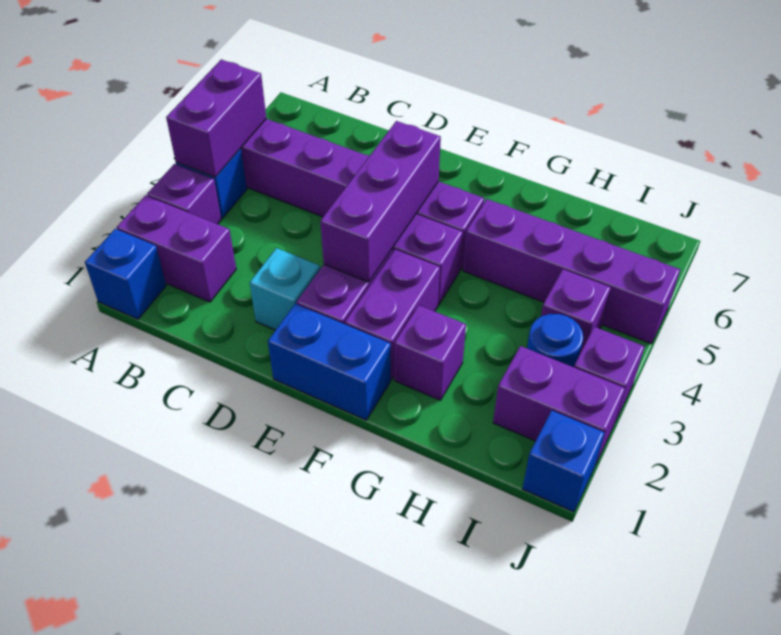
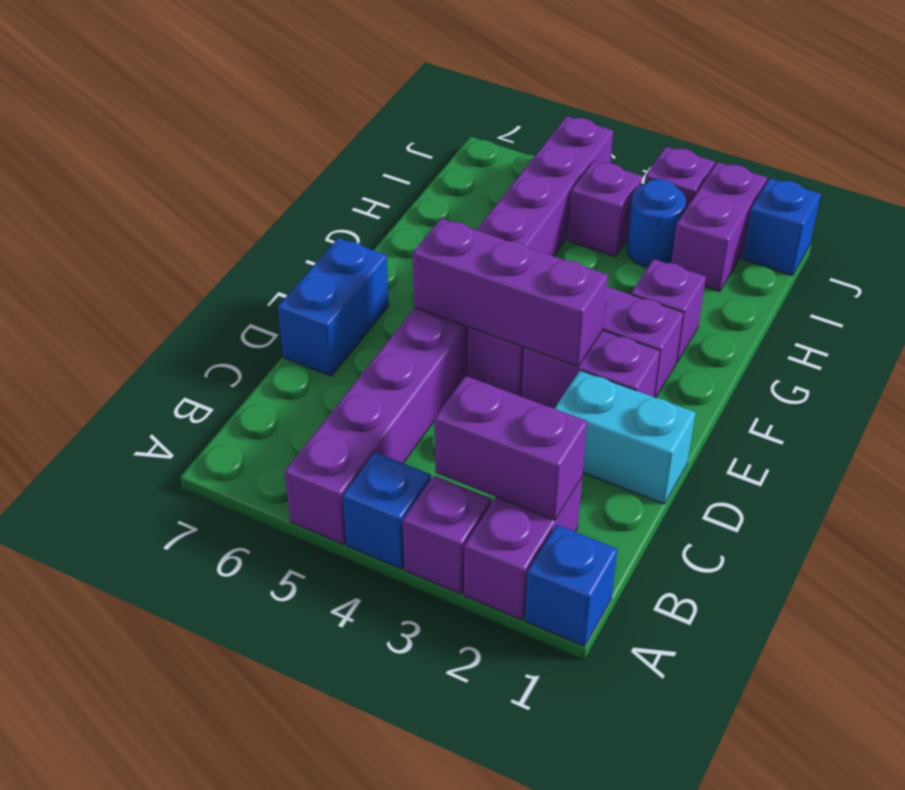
purple brick A4:A5 level 2 -> purple brick B2:B3 level 2
cyan brick D2 level 1 -> cyan brick D1:D2 level 1
blue brick E1:F1 level 1 -> blue brick D7:E7 level 1

